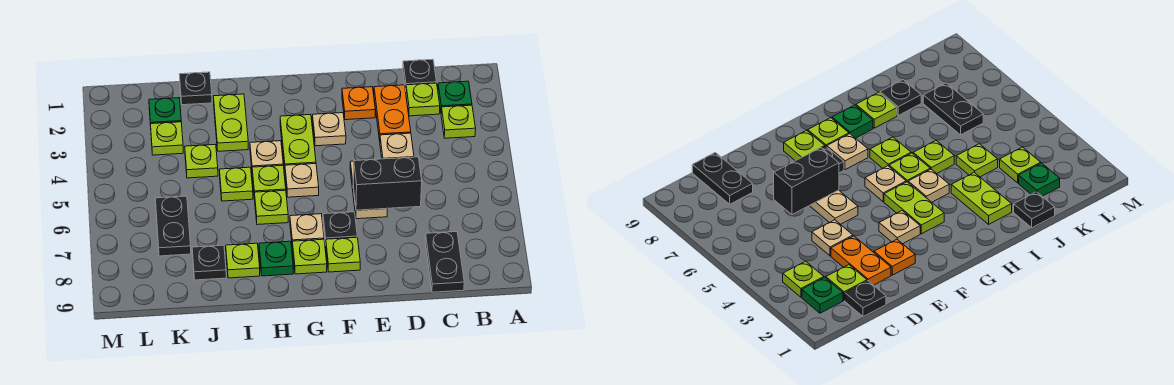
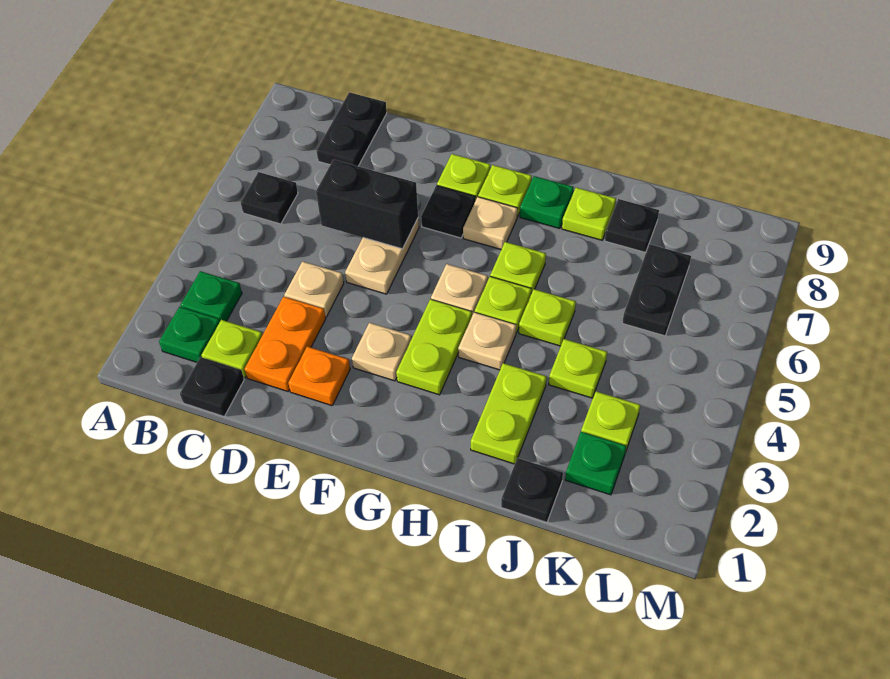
lime plate B3 level 1 -> green plate B3 level 1
none -> black plate B6 level 1

